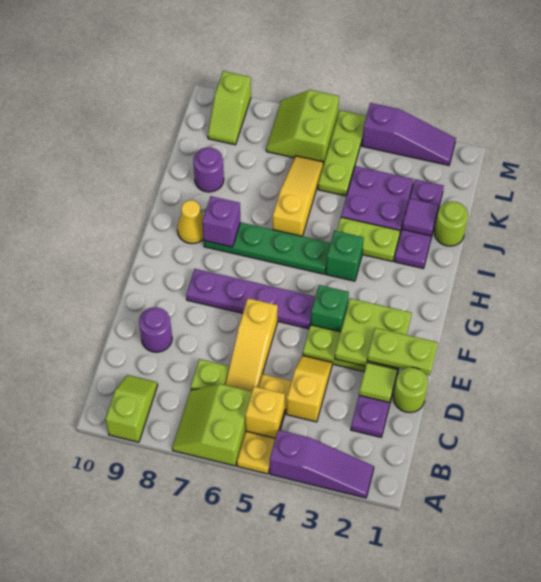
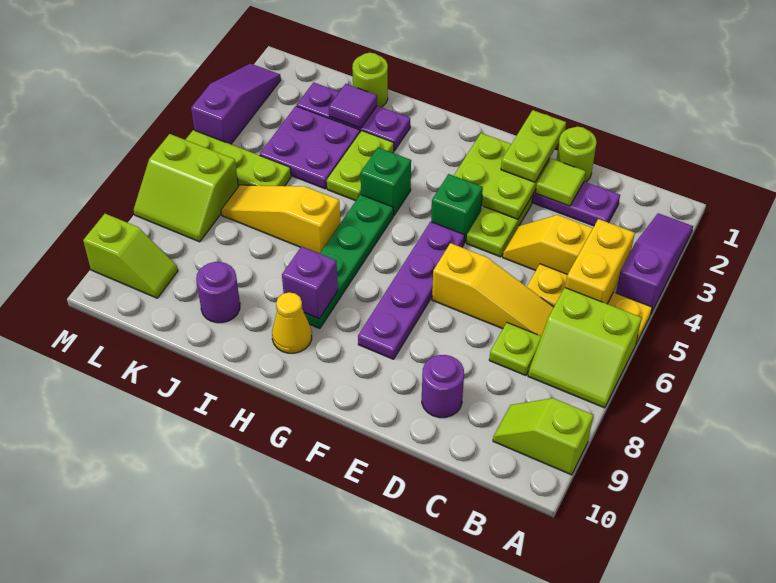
yellow brick B5 level 2 -> yellow brick B4:B5 level 2

